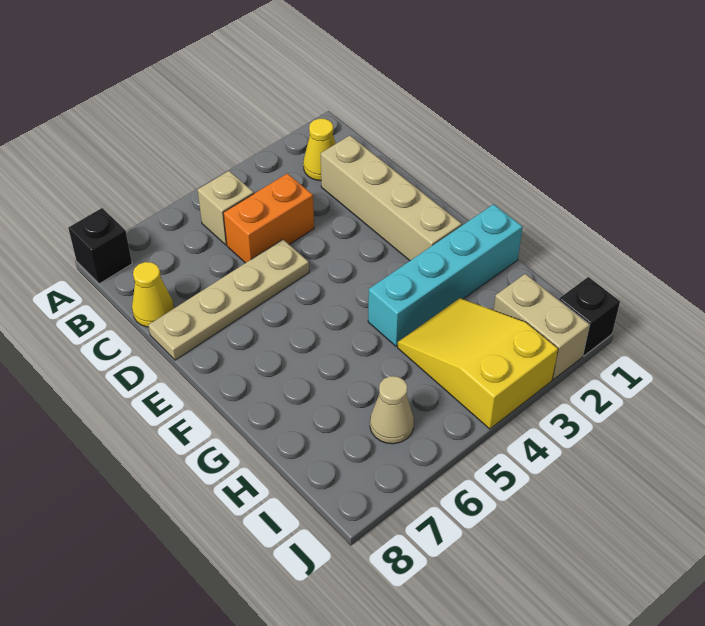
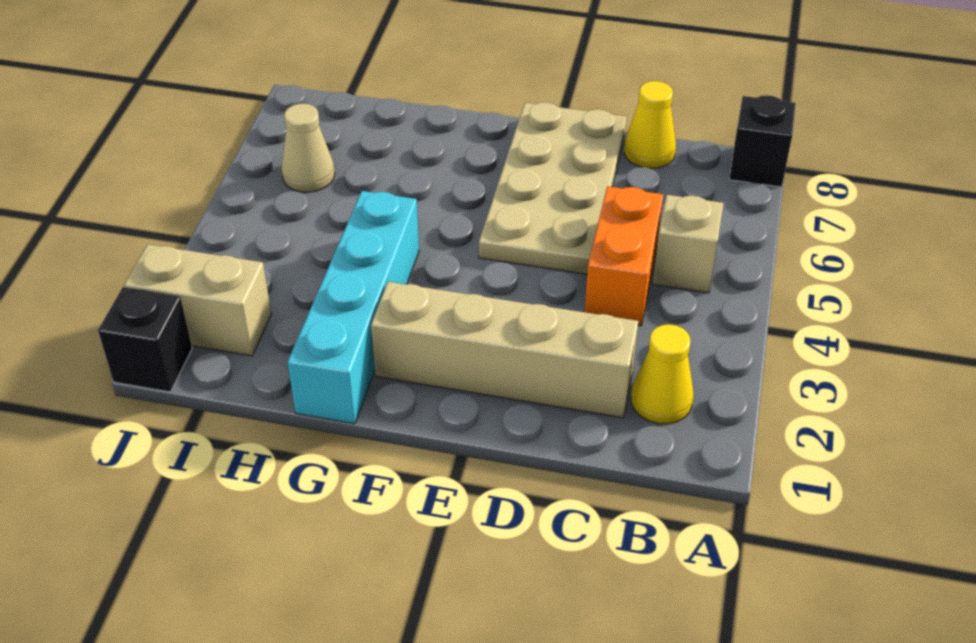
tan plate D5:D8 level 1 -> tan plate D5:E8 level 1
yellow slope H3:J4 level 1 top J -> none

